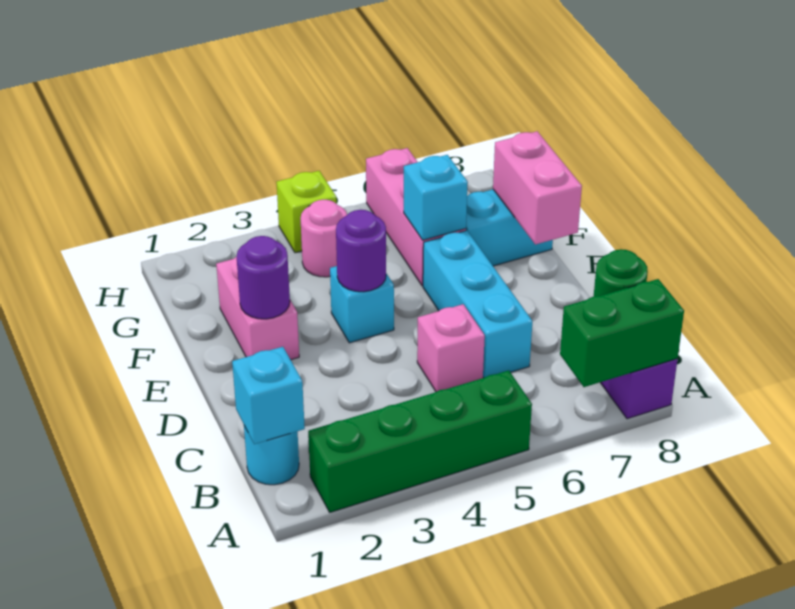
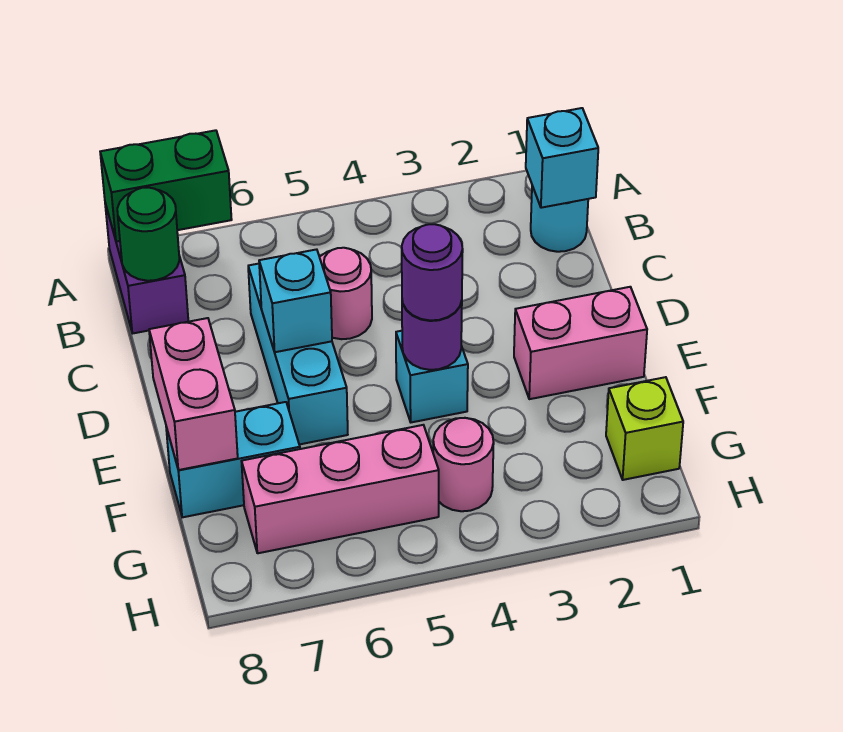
green brick A2:A5 level 1 -> none
pink brick C5 level 1 -> pink round brick C5 level 1
pink brick E2:F2 level 1 -> pink brick E1:E2 level 1
purple round brick E2 level 2 -> purple round brick E4 level 3
pink brick F6:H6 level 1 -> pink brick G5:G7 level 1
cyan brick F6 level 2 -> cyan brick D6 level 2
lime brick H4 level 1 -> lime brick G1 level 1

